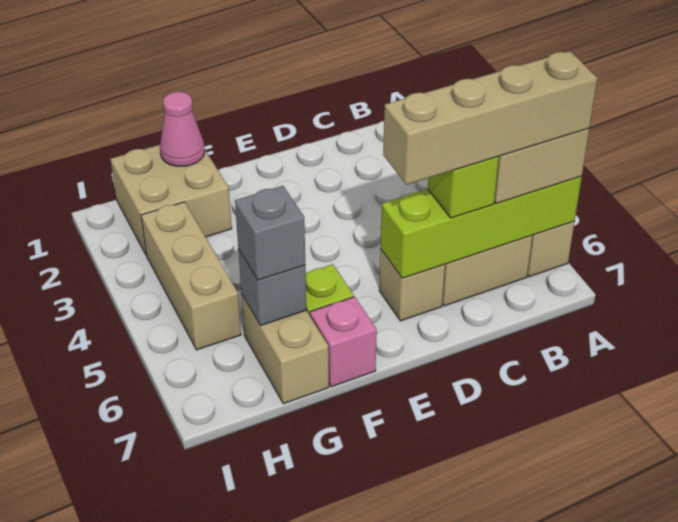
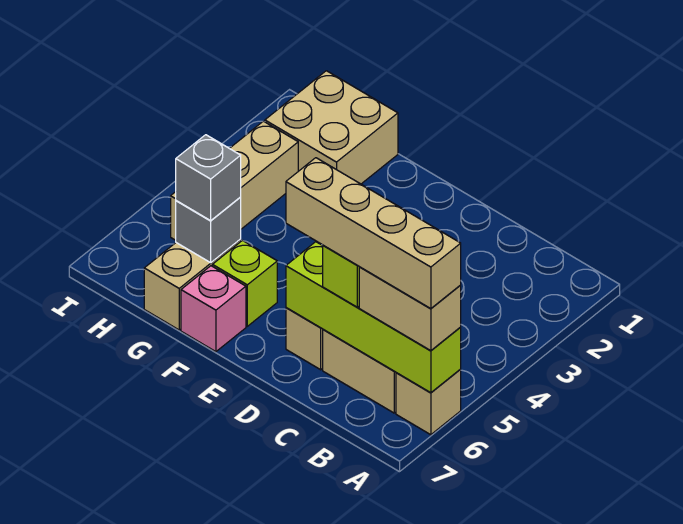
pink cone G1 level 2 -> none

